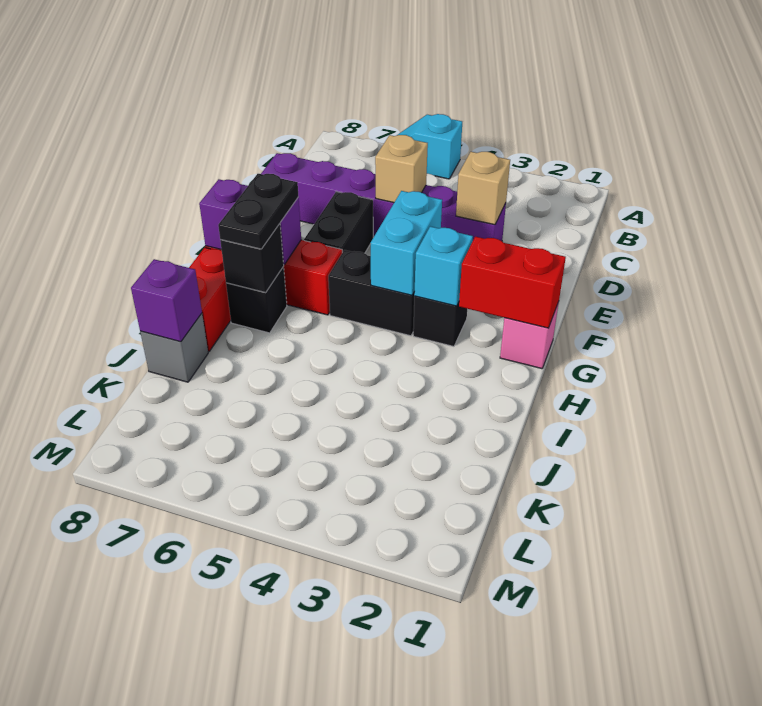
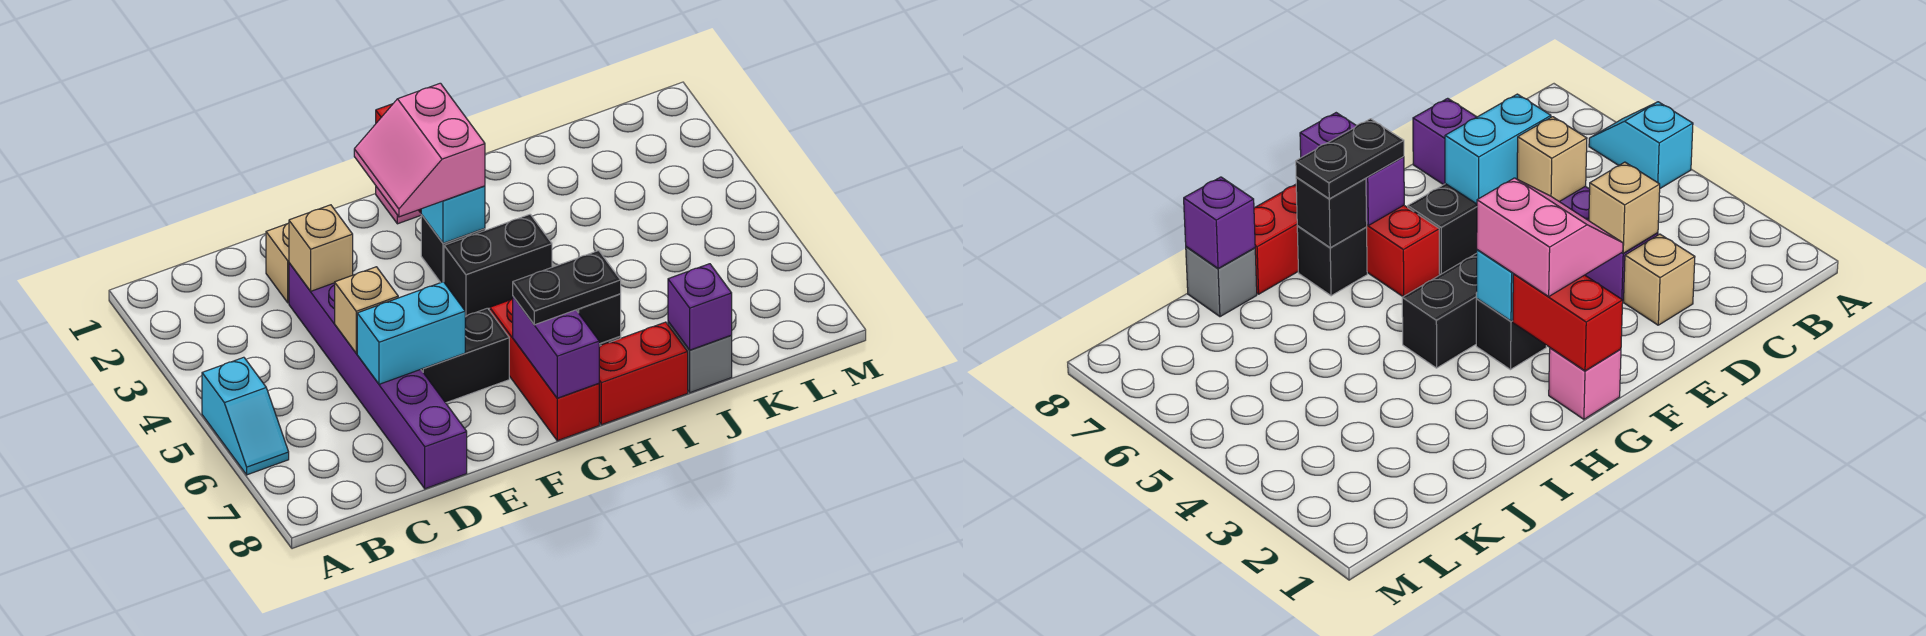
none -> tan brick D2 level 1
none -> pink slope F2:G3 level 3 top G
cyan brick F4:G4 level 2 -> cyan brick D6:E6 level 2
black brick G4:G5 level 1 -> black brick G4:H4 level 1

